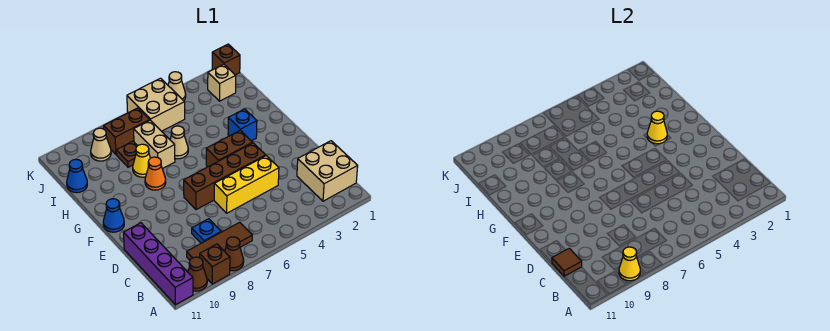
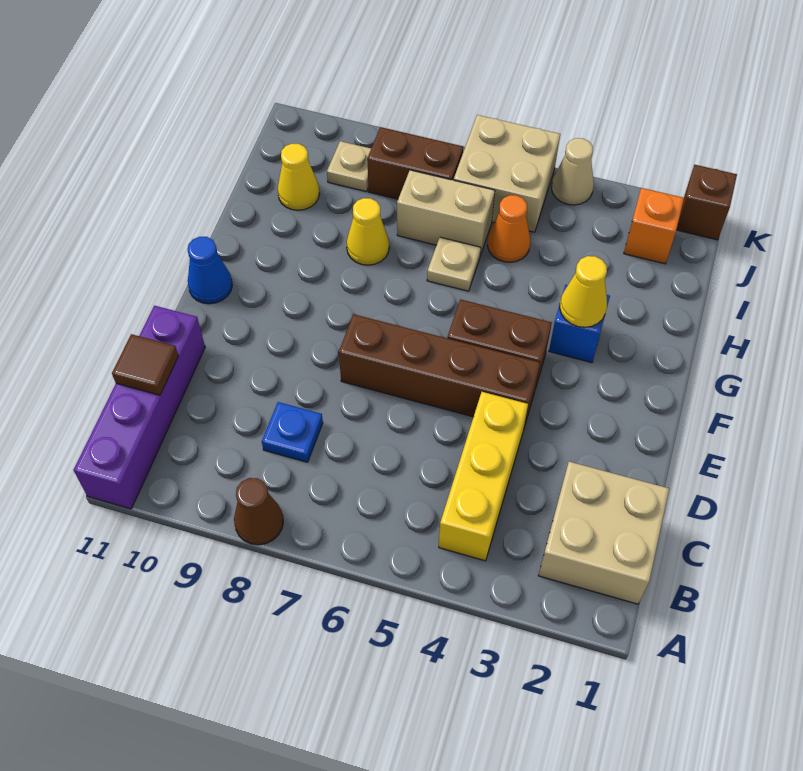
brown brick A9 level 1 -> none
yellow cone A9 level 2 -> yellow cone I10 level 1
brown cone A10 level 1 -> none
brown tile B7:B9 level 1 -> none
yellow brick D4:D6 level 1 -> yellow brick B4:D4 level 1
orange cone G8 level 1 -> orange cone I5 level 1
tan cone H6 level 1 -> tan plate H6 level 1
tan brick H7:I7 level 1 -> tan brick I6:I7 level 1
brown plate I8 level 1 -> none
blue cone I11 level 1 -> none
tan brick J2 level 1 -> orange brick J2 level 1
tan cone J9 level 1 -> tan plate J9 level 1

